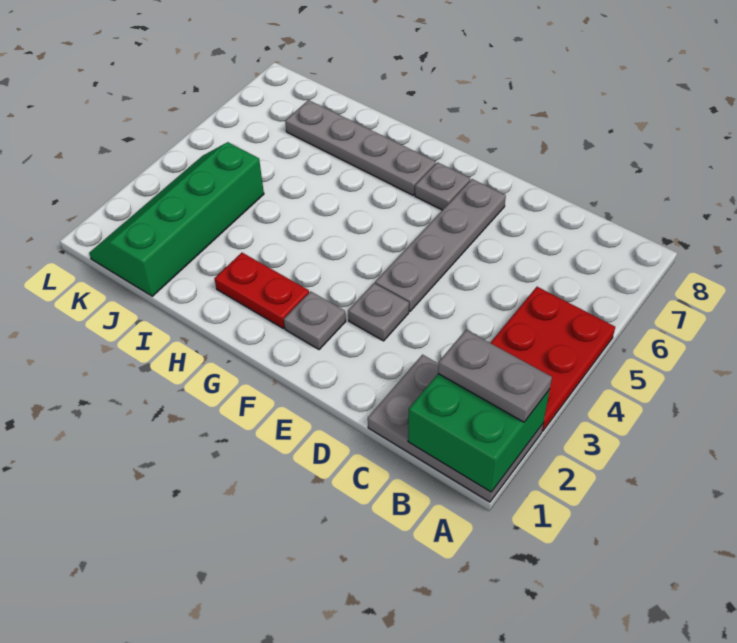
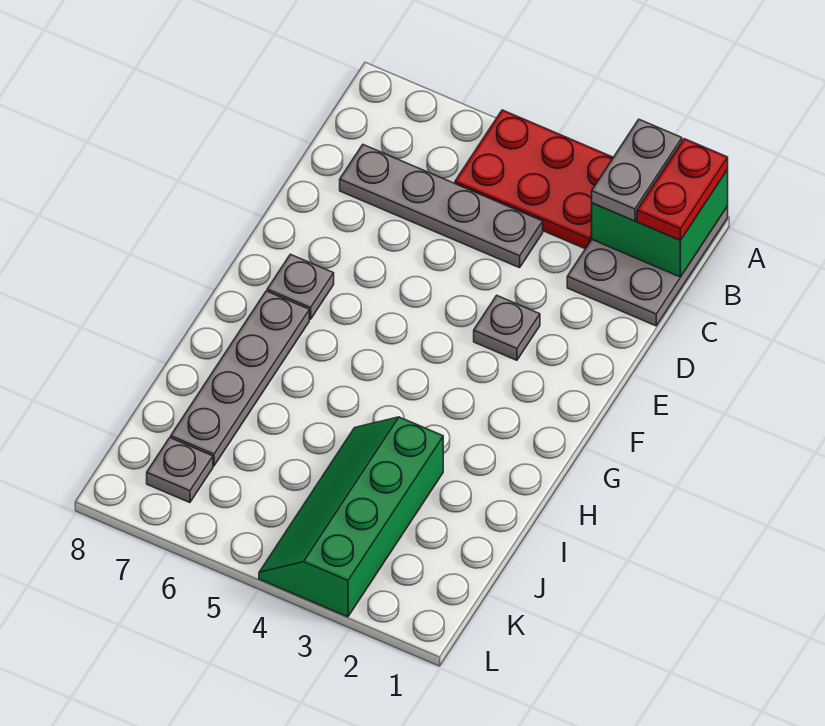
grey plate E4:E7 level 1 -> grey plate C4:C7 level 1
grey plate F2 level 1 -> grey plate K7 level 1
red plate G2:H2 level 1 -> red plate A1:B1 level 3
green slope J1:K4 level 1 top J -> green slope I3:L4 level 1 top 3

